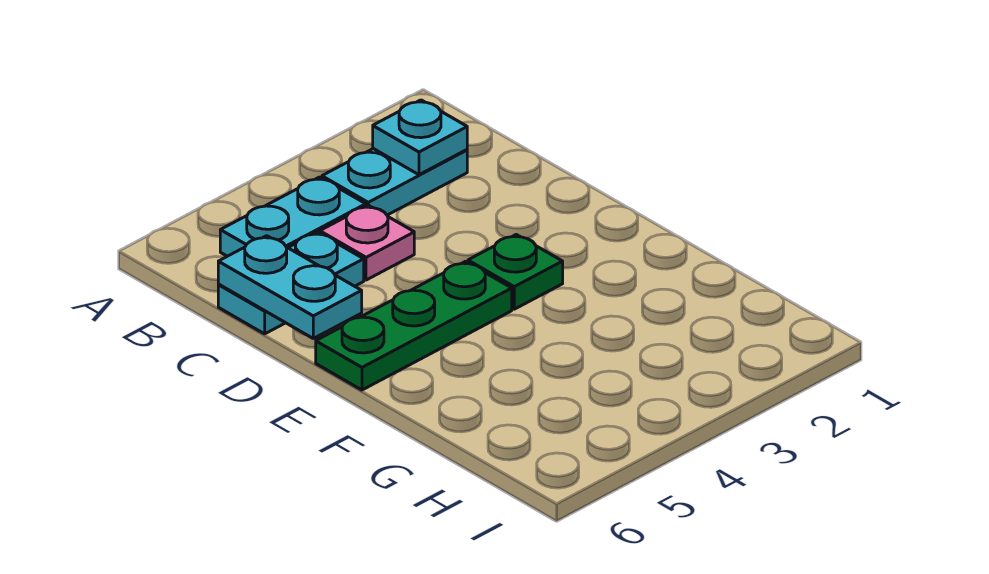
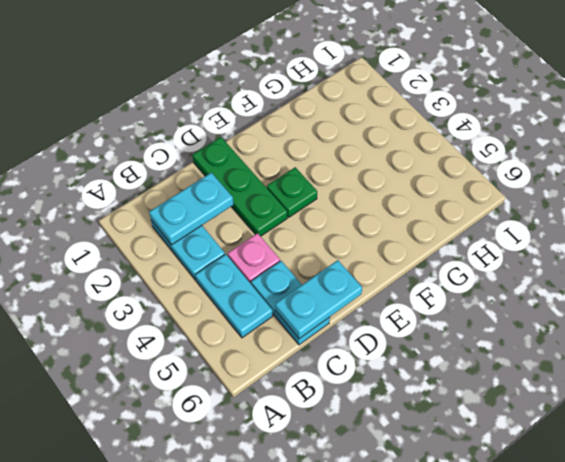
cyan plate B2 level 2 -> cyan plate B2:C2 level 2
green plate E4:E6 level 1 -> green plate D1:D3 level 1

